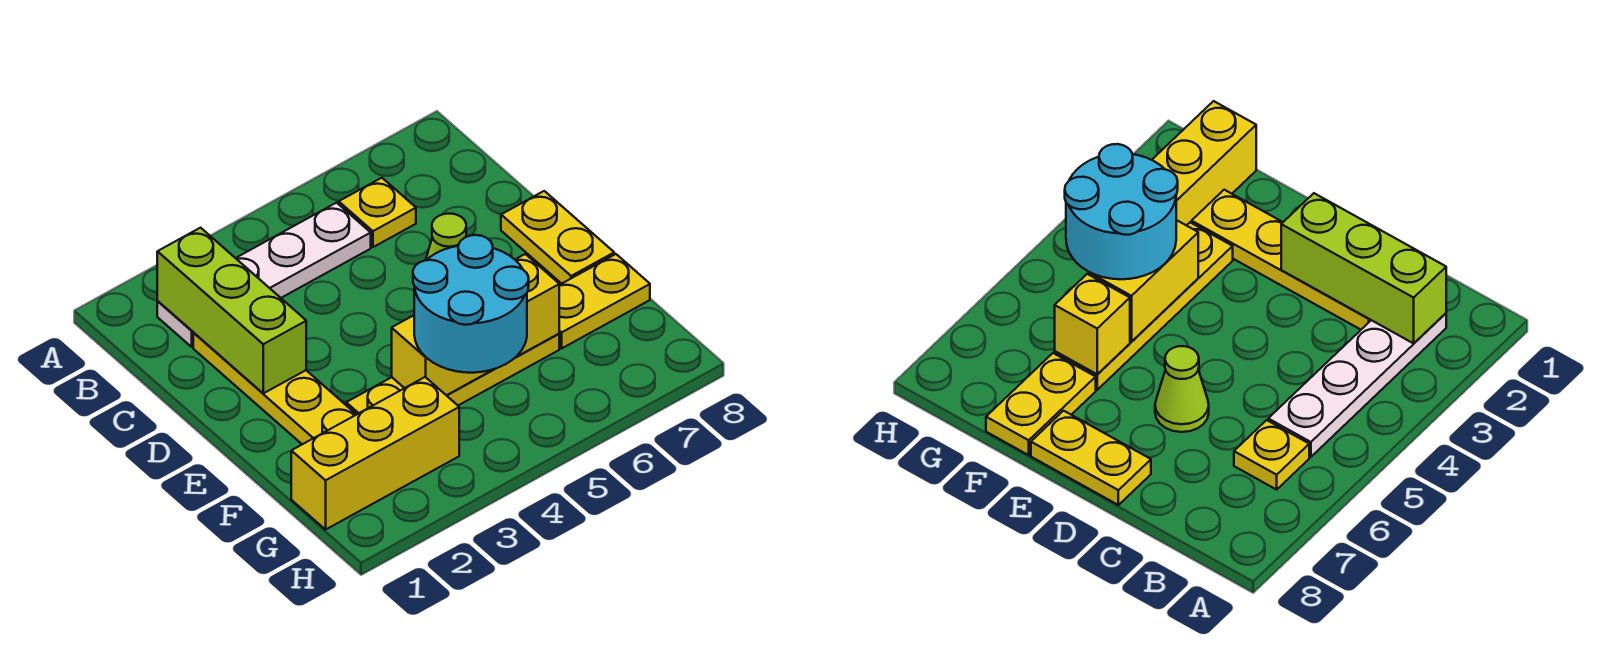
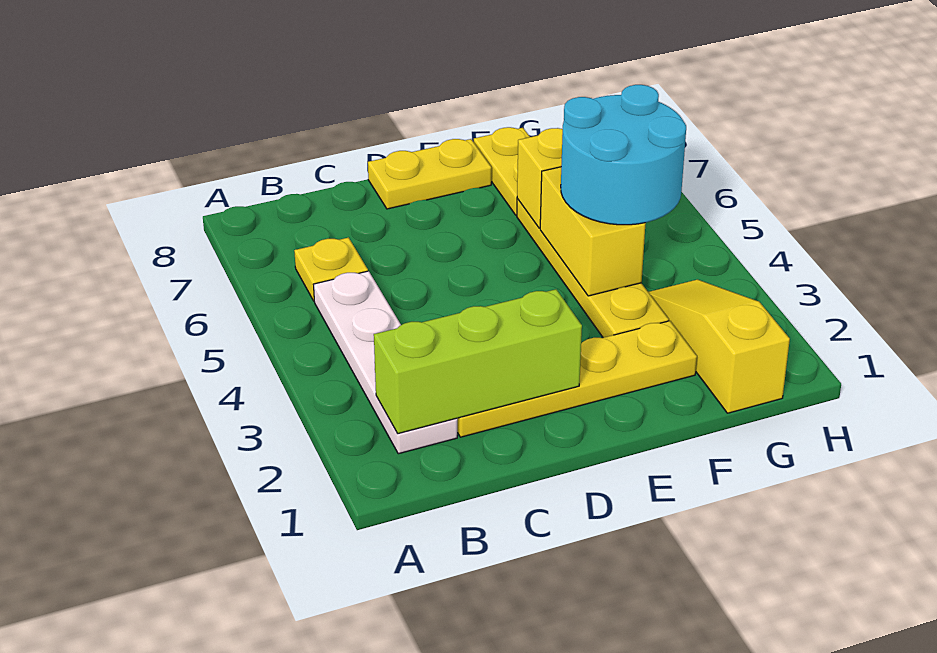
lime cone D6 level 1 -> none
yellow brick G1:G3 level 1 -> yellow slope G1:G3 level 1 top 1

